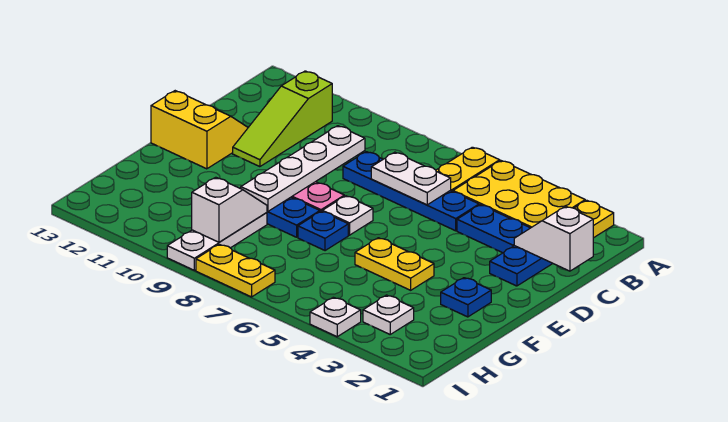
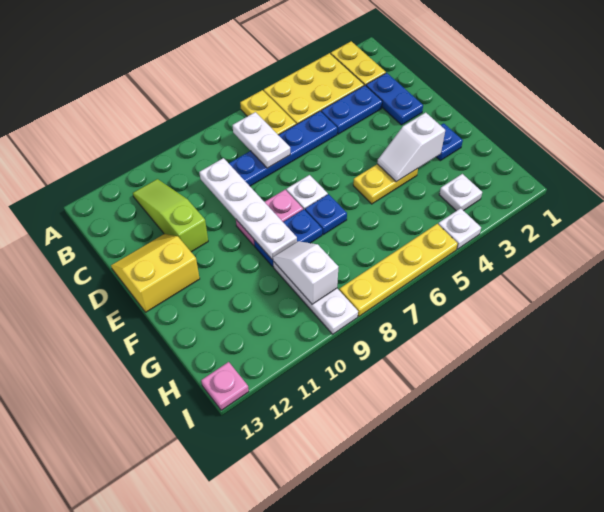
lime slope B11:D11 level 1 top B -> lime slope B11:D11 level 1 top D
white slope C1:C2 level 2 top 1 -> white slope F3:F4 level 2 top 3
white plate C6:C7 level 2 -> white plate B7:C7 level 2
yellow plate I7:I8 level 1 -> yellow plate I5:I8 level 1
none -> pink plate I13 level 1

